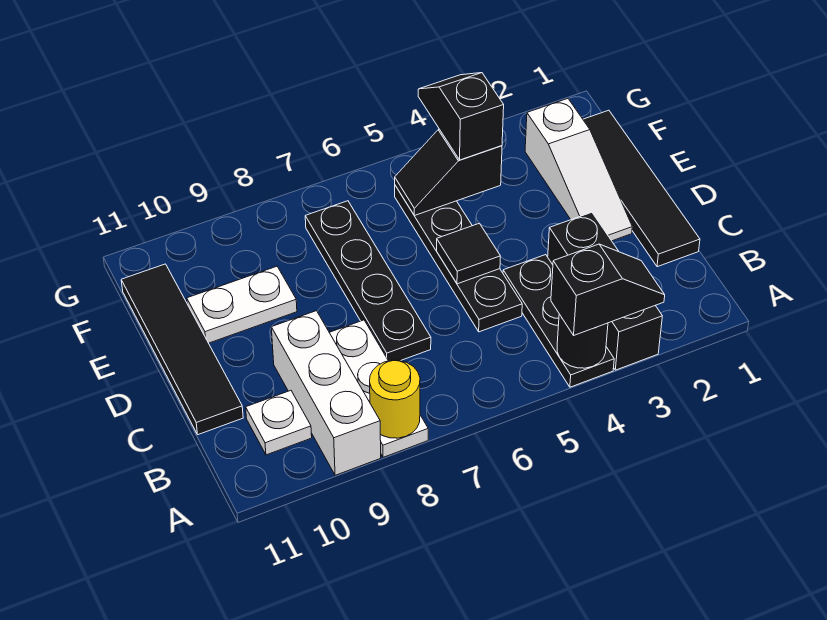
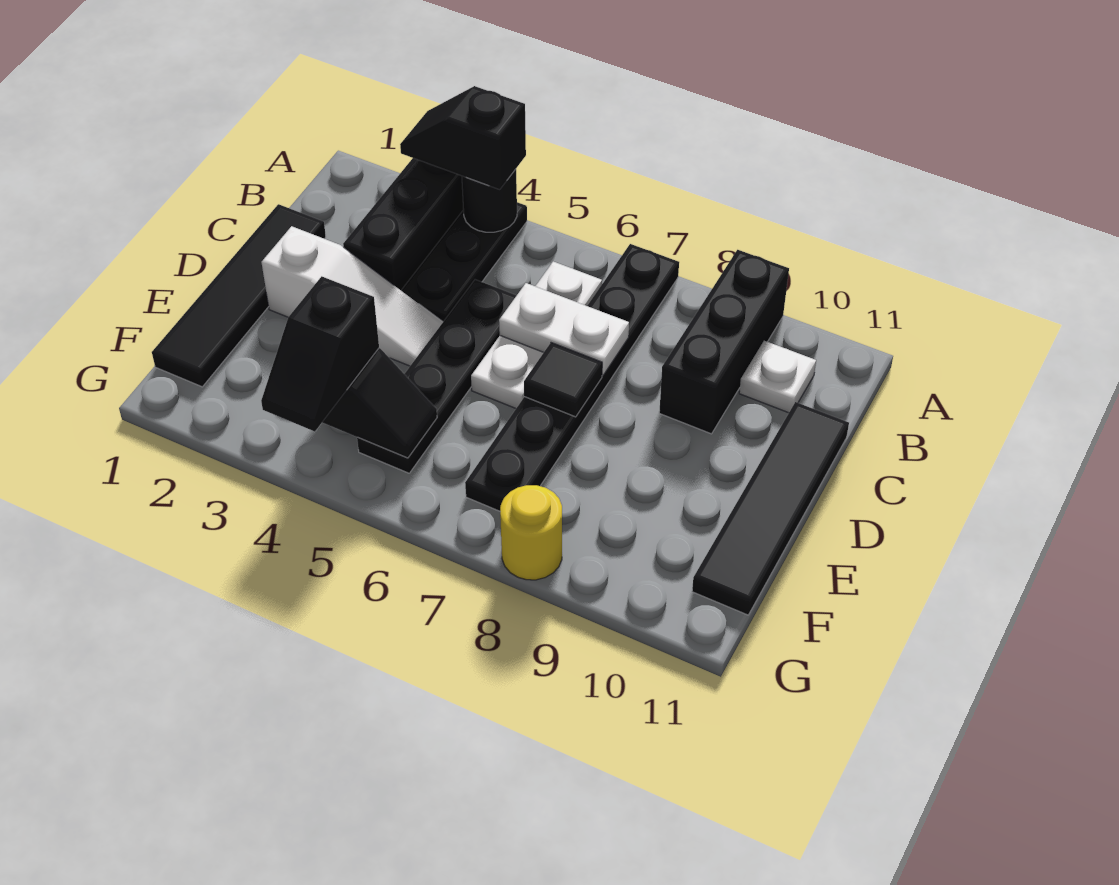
white plate A8:C8 level 1 -> white plate B6:D6 level 1
yellow round brick A8 level 2 -> yellow round brick G8 level 1
white brick A9:C9 level 1 -> black brick A9:C9 level 1
black plate C7:F7 level 1 -> black plate A7:F7 level 1
white slope D2:F2 level 1 top F -> white slope D2:D4 level 1 top 2
black tile D5 level 2 -> black tile D7 level 2
white plate E9:E10 level 1 -> white plate C6:C7 level 2

